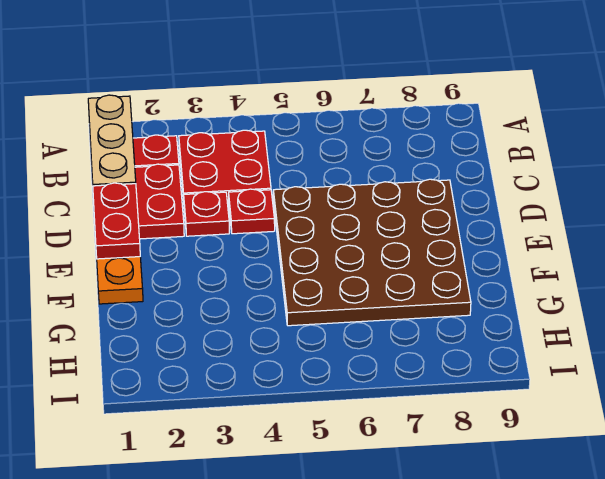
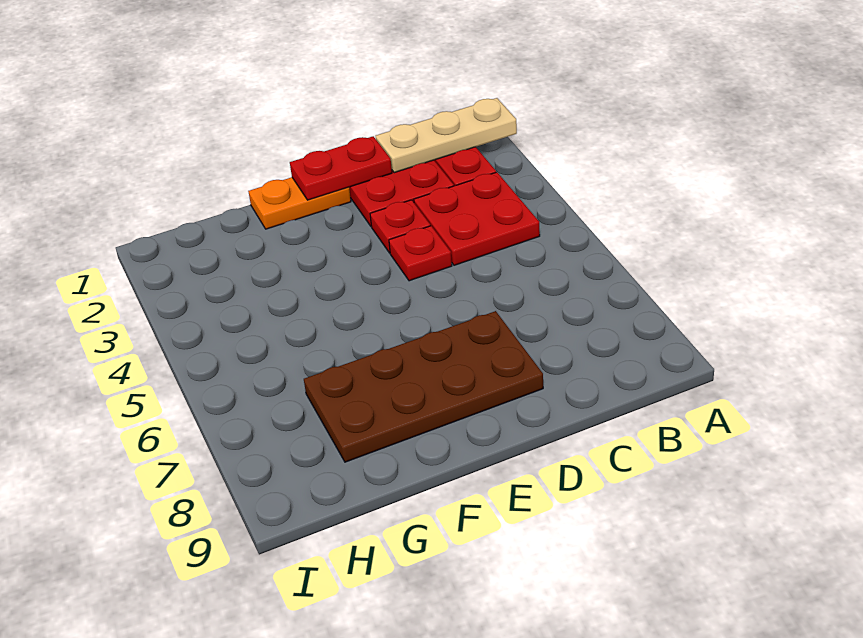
brown plate D5:G8 level 1 -> brown plate D7:G8 level 1

